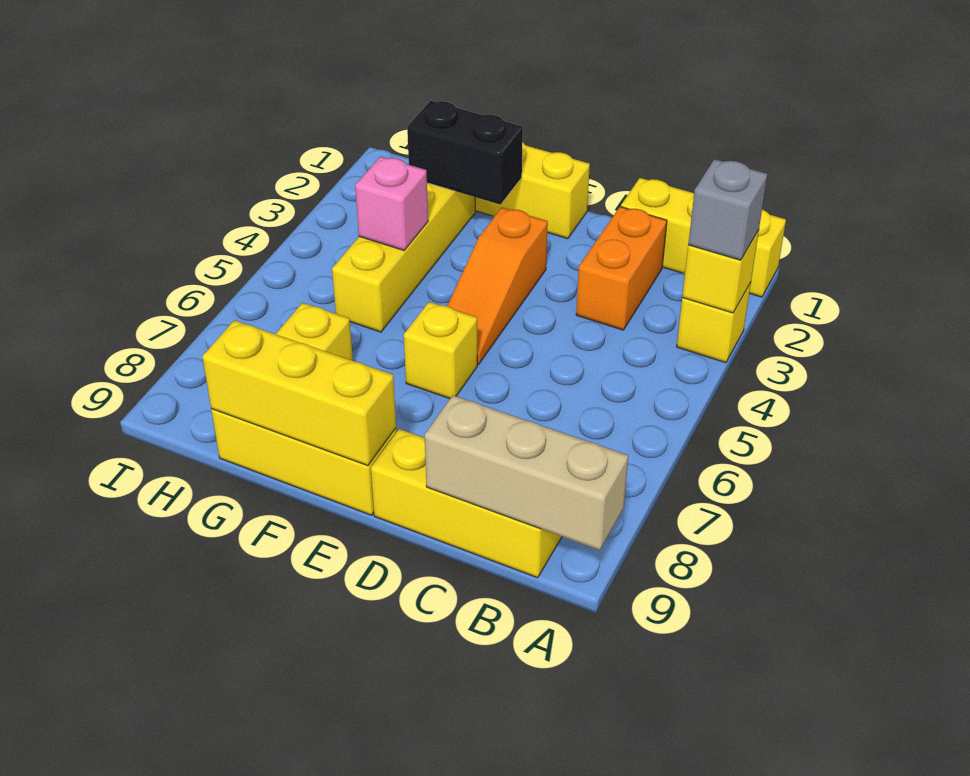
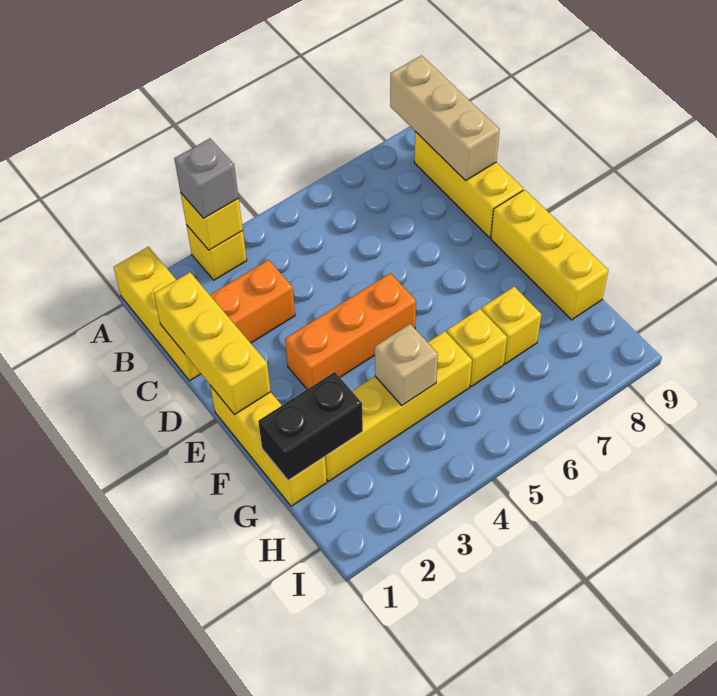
orange slope E3:E5 level 1 top 3 -> orange brick E3:E5 level 1
yellow brick E6 level 1 -> yellow brick G6 level 1
yellow brick E9:G9 level 2 -> yellow brick C1:E1 level 2
black brick F2:G2 level 2 -> black brick G1:G2 level 2
pink brick G4 level 2 -> tan brick G4 level 2

